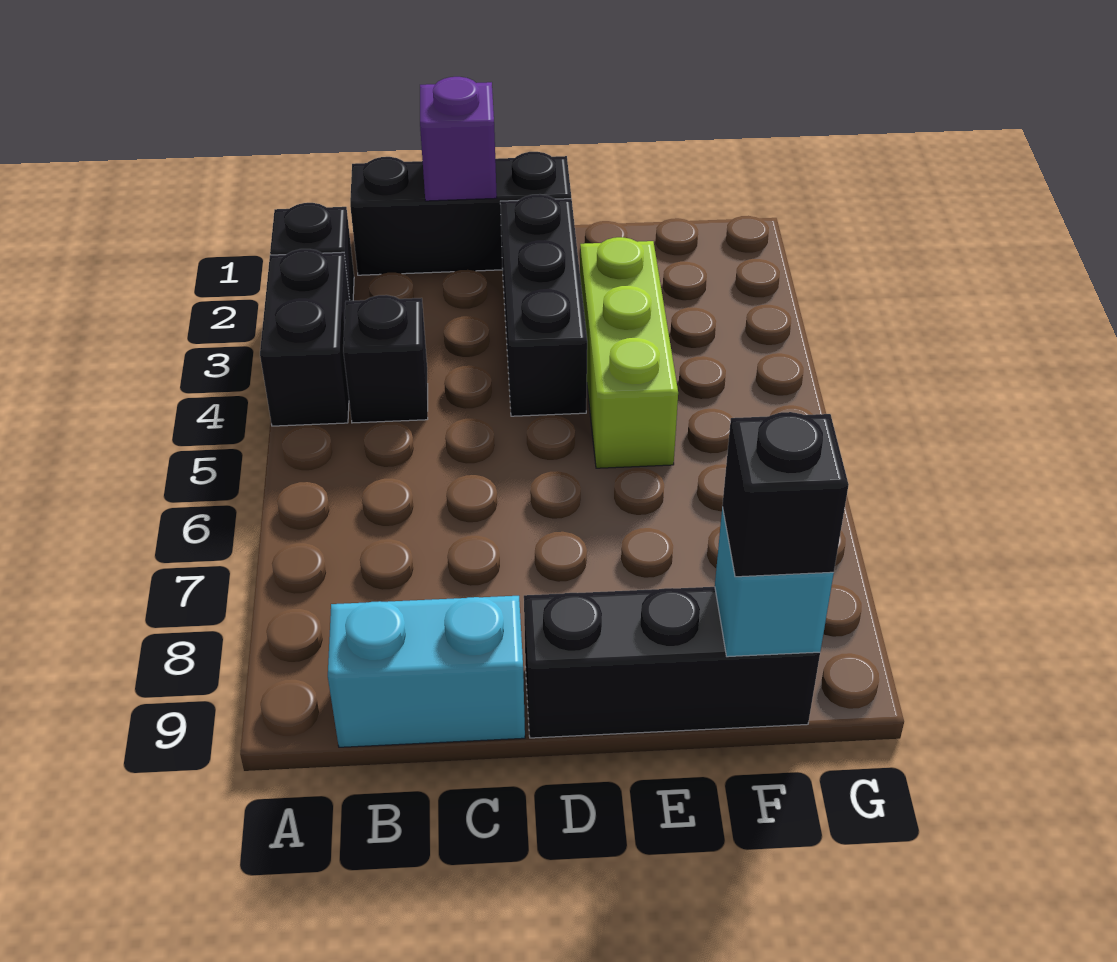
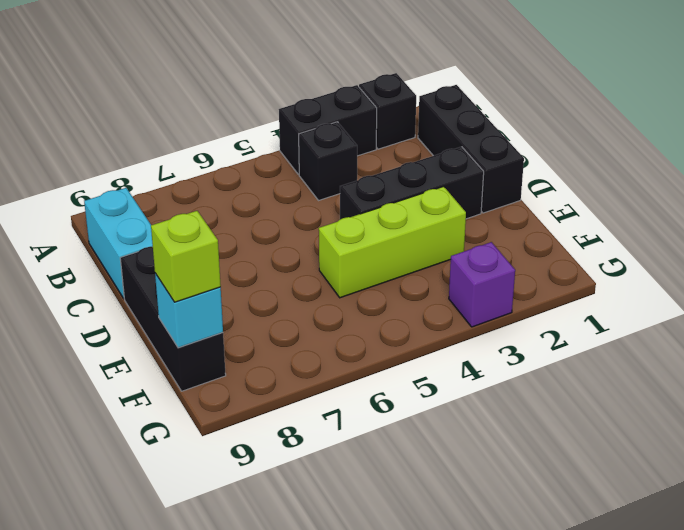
purple brick C1 level 2 -> purple brick G3 level 1
black brick F9 level 3 -> lime brick F9 level 3

